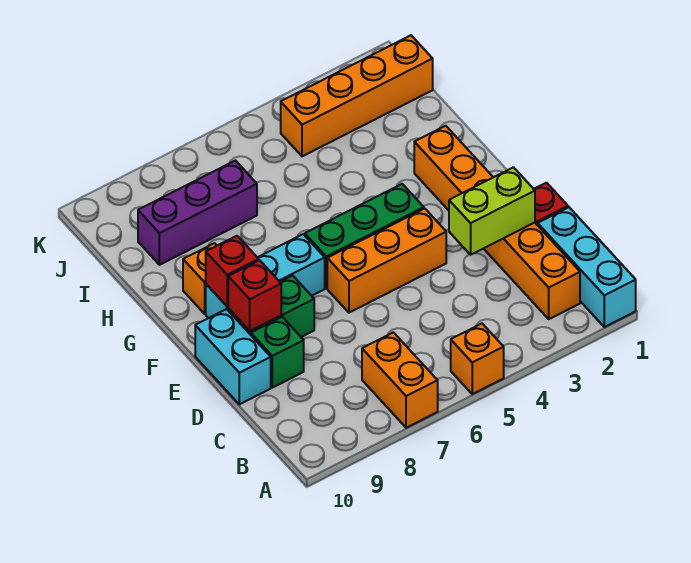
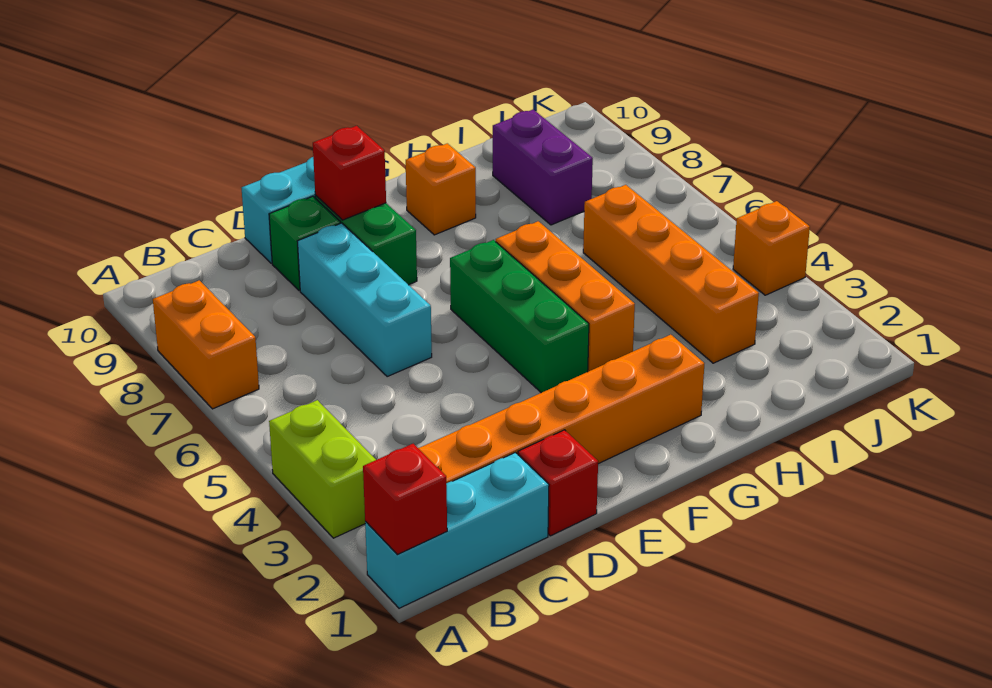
orange brick A5 level 1 -> orange brick K4 level 1
orange brick A7:B7 level 1 -> orange brick A7:A8 level 1
lime brick D2:D3 level 2 -> lime brick A3:A4 level 1
orange brick E4:E6 level 1 -> orange brick G4:G6 level 1
cyan brick F7:F9 level 1 -> cyan brick D6:D8 level 1
red brick F9 level 2 -> red brick A1 level 2
purple brick I7:I9 level 1 -> purple brick I8:I9 level 1
orange brick J1:J4 level 1 -> orange brick I3:I6 level 1

